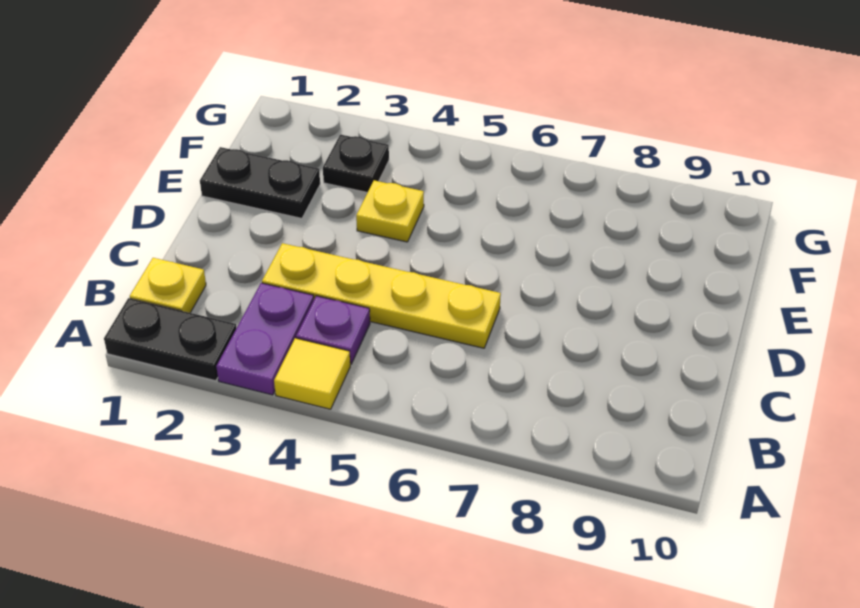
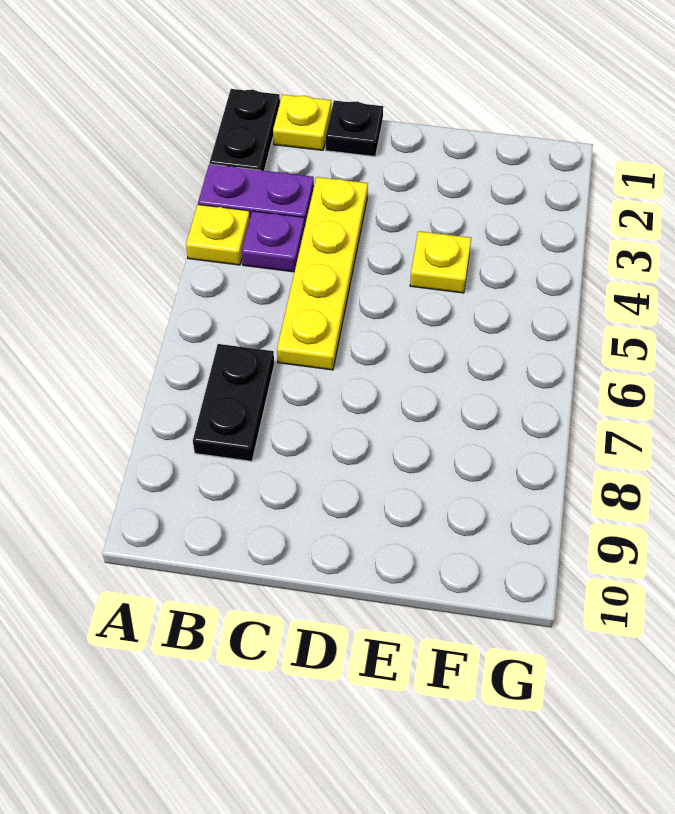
yellow tile A4 level 1 -> yellow plate A4 level 1
black plate E1:E2 level 1 -> black plate B7:B8 level 1
black plate F3 level 1 -> black plate C1 level 1

